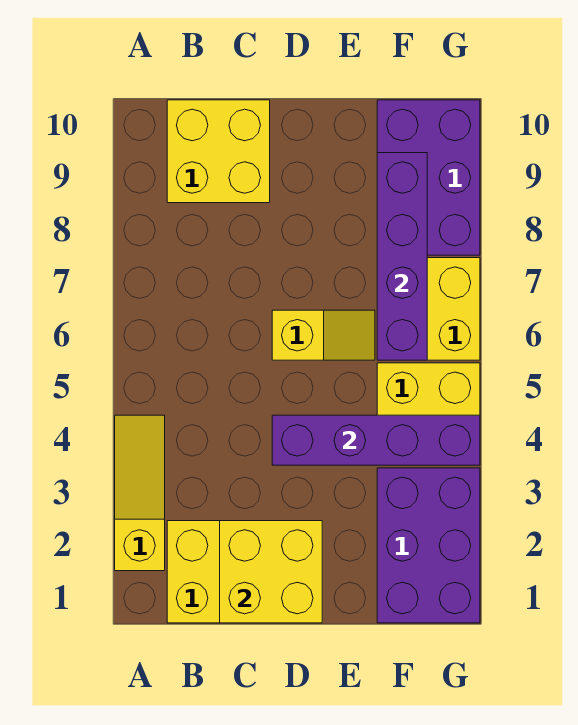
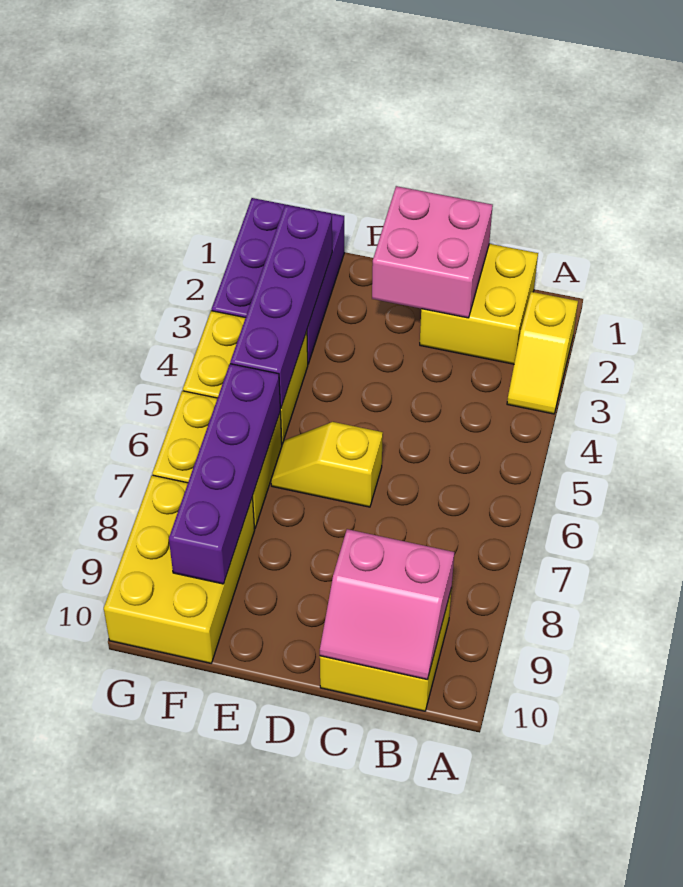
yellow slope A2:A4 level 1 top 2 -> yellow slope A2:A3 level 1 top 2
none -> pink slope B9:C10 level 2 top 9
yellow brick C1:D2 level 2 -> pink brick C1:D2 level 2
purple brick D4:G4 level 2 -> purple brick F2:F5 level 2
purple brick F8:G10 level 1 -> yellow brick F8:G10 level 1

